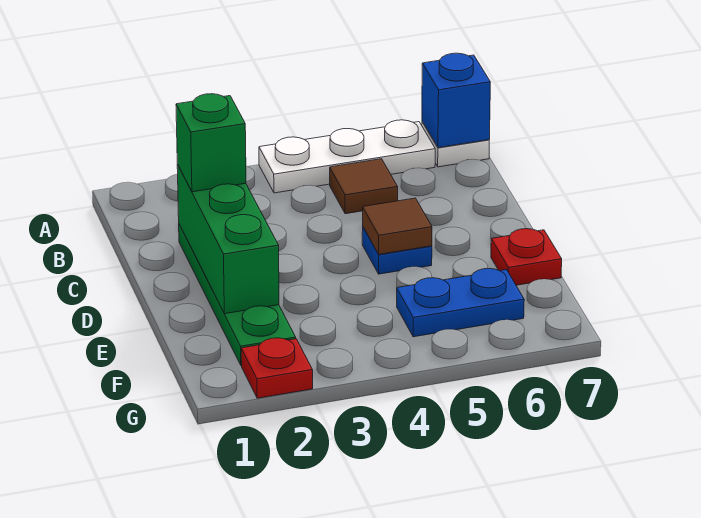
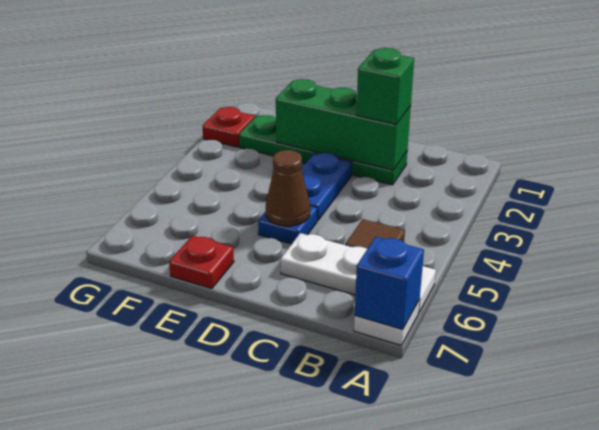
white plate A4:A6 level 1 -> white plate A6:C6 level 1
brown tile D5 level 2 -> brown cone D5 level 2
blue plate F5:F6 level 1 -> blue plate D3:D4 level 1

